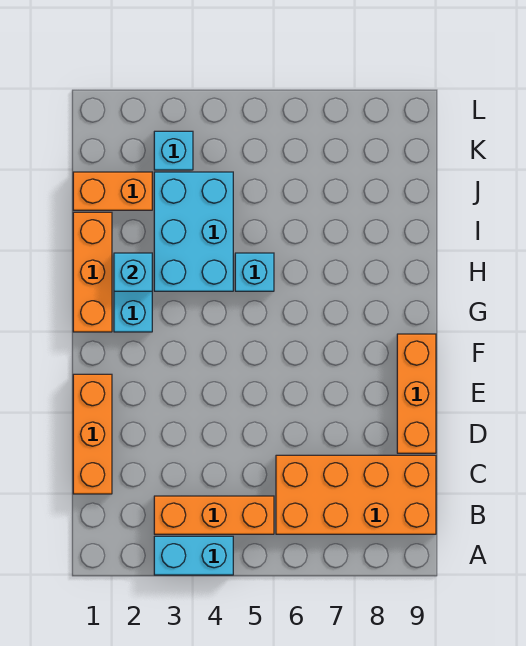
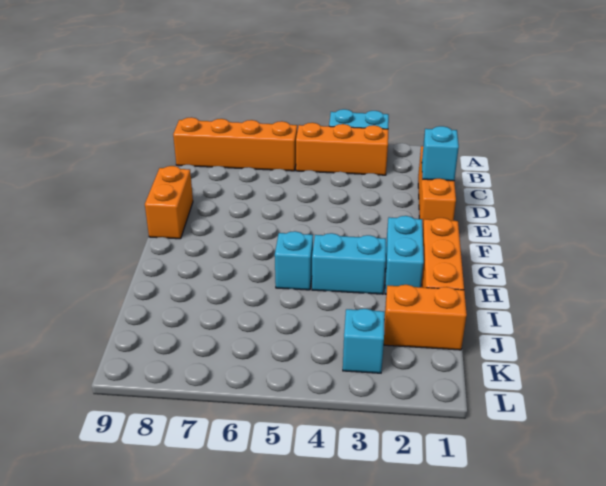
orange brick B6:C9 level 1 -> orange brick B6:B9 level 1
orange brick D9:F9 level 1 -> orange brick E9:F9 level 1
cyan brick H2 level 2 -> cyan brick D1 level 2
cyan brick H3:J4 level 1 -> cyan brick H3:H4 level 1

